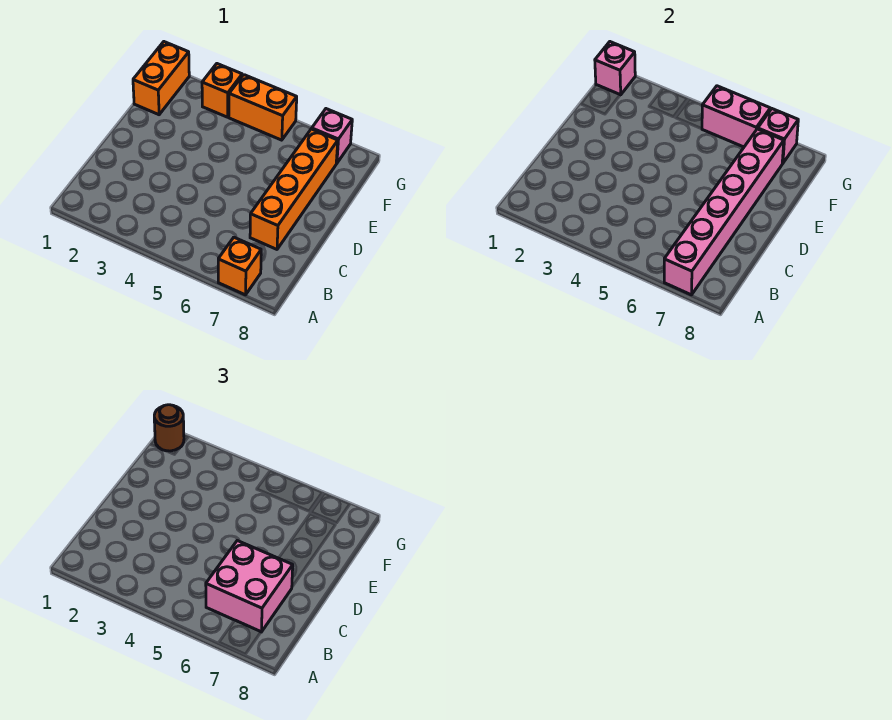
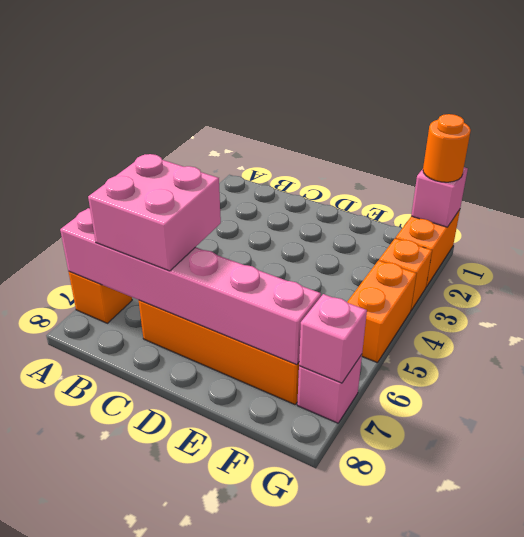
orange brick F1:G1 level 1 -> orange brick G1:G2 level 1
brown round brick G1 level 3 -> orange round brick G1 level 3
pink brick G5:G6 level 2 -> none

